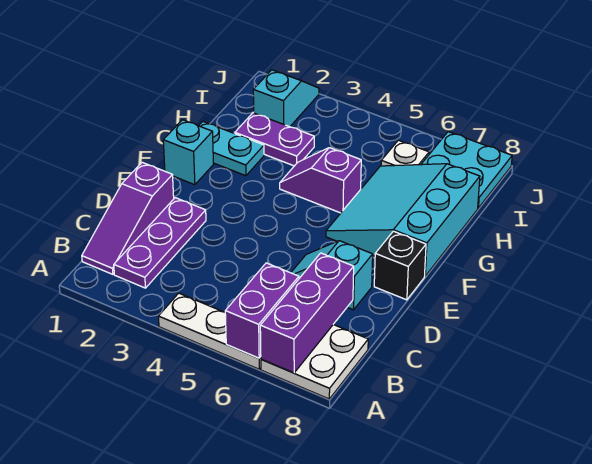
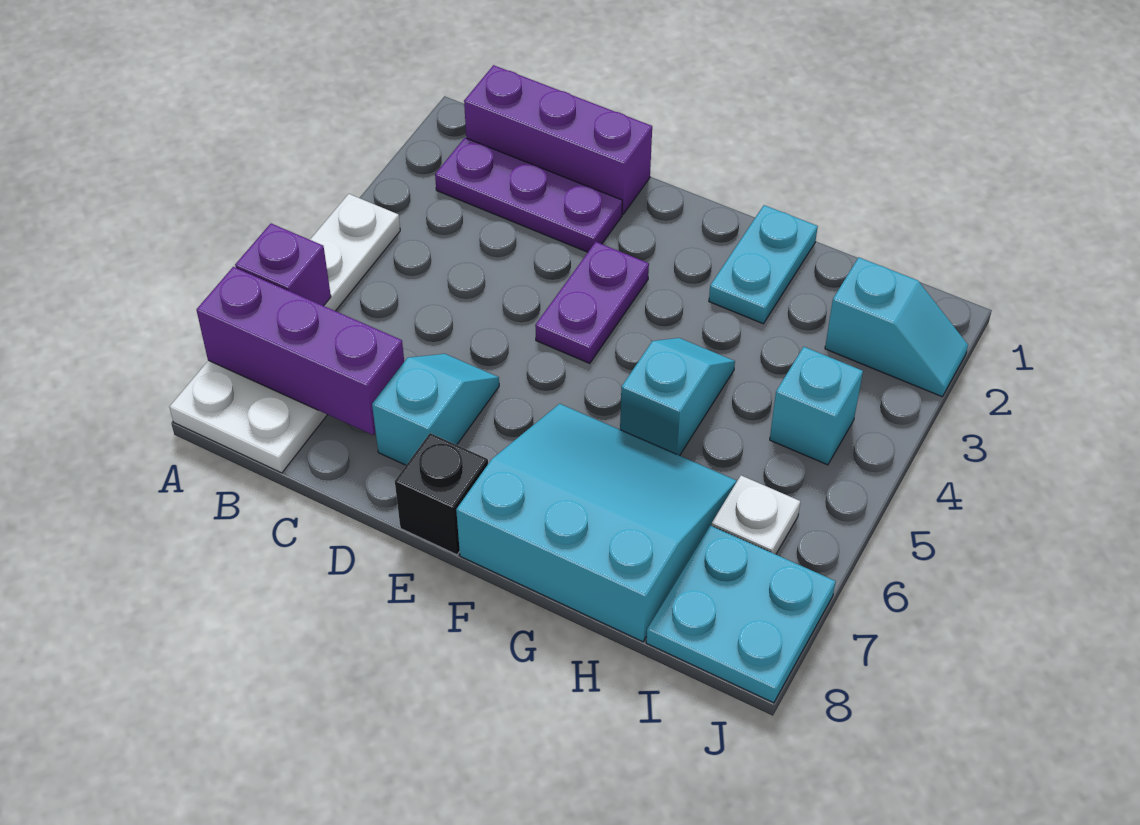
purple brick A6:B6 level 2 -> purple brick A6 level 2
purple slope B1:D1 level 1 top D -> purple brick B1:D1 level 1
cyan brick F1 level 1 -> cyan brick I4 level 1
purple slope G4:G5 level 1 top 5 -> cyan slope G4:G5 level 1 top 5
purple plate H2:H3 level 1 -> purple plate E3:E4 level 1

